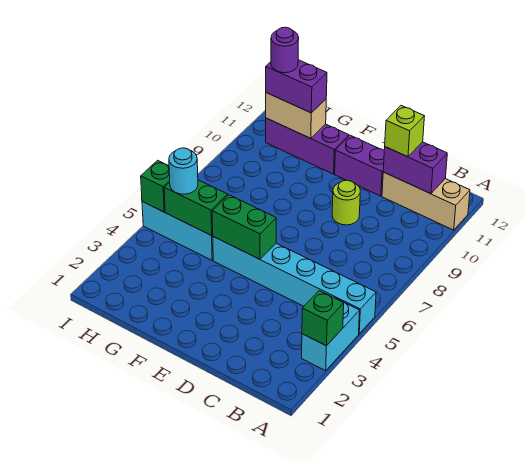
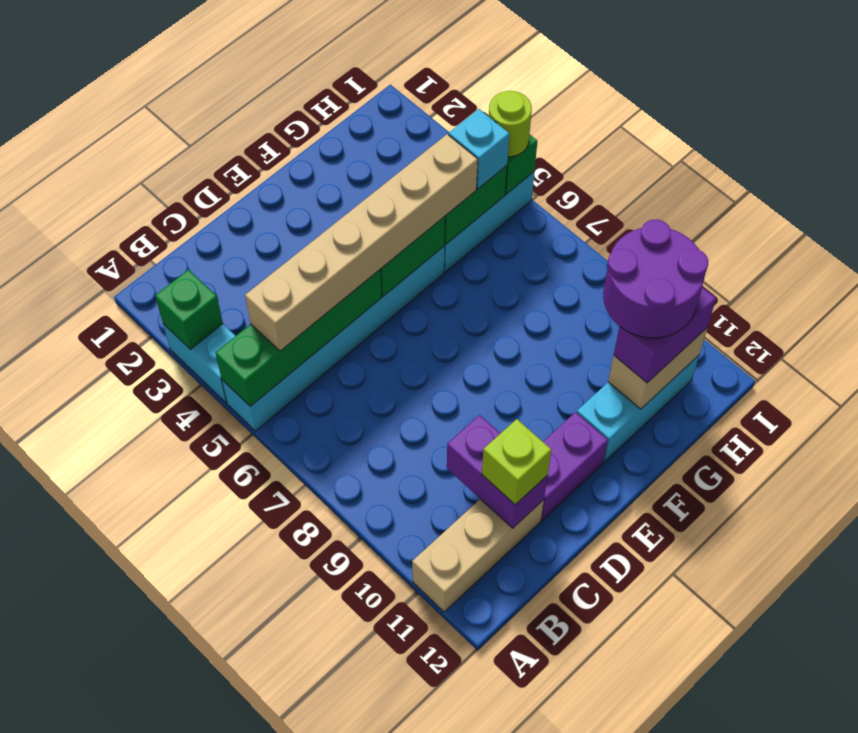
none -> green brick A5:D5 level 2
none -> tan brick B5:G5 level 3
purple brick B11:C11 level 2 -> purple brick C10:C11 level 2
lime round brick D9 level 1 -> lime round brick I5 level 3
purple brick F11:H11 level 1 -> cyan brick F11:H11 level 1
cyan round brick H5 level 3 -> cyan brick H5 level 3
purple round brick H11 level 4 -> purple round brick G10:H11 level 4

